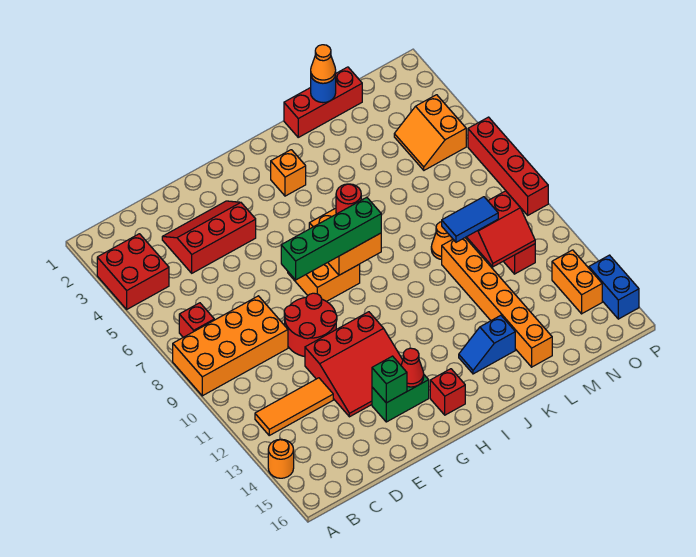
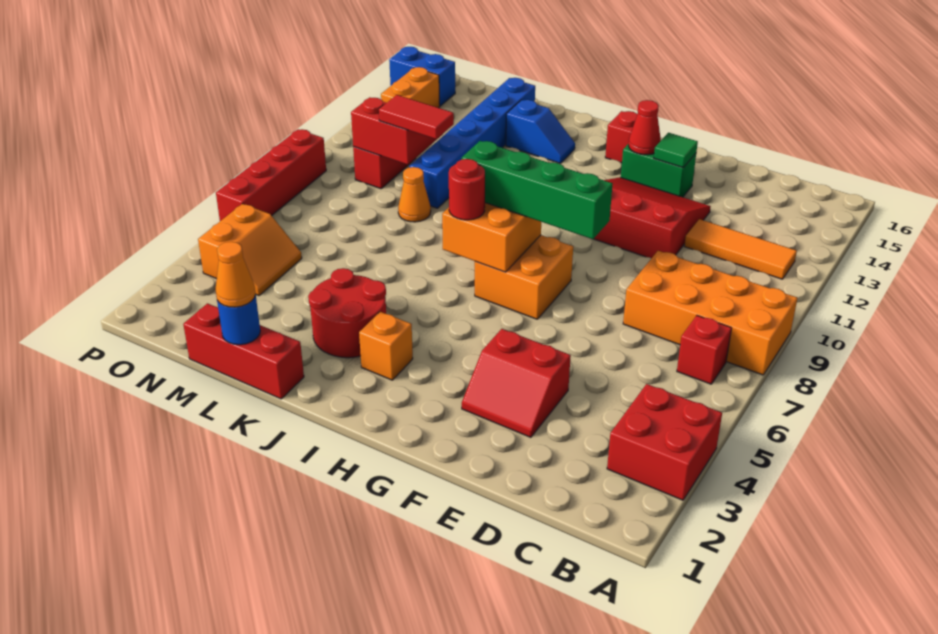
orange round brick A14 level 1 -> none
red slope D3:F4 level 1 top 4 -> red slope E3:F4 level 1 top 4
red round brick E9:F10 level 1 -> red round brick J3:K4 level 1
green brick F14 level 2 -> green tile F14 level 2
orange brick L10:L15 level 1 -> blue brick L10:L15 level 1
blue tile L10:M10 level 3 -> red tile L10:M10 level 3
blue brick P14:P15 level 1 -> blue brick O15:P15 level 1

